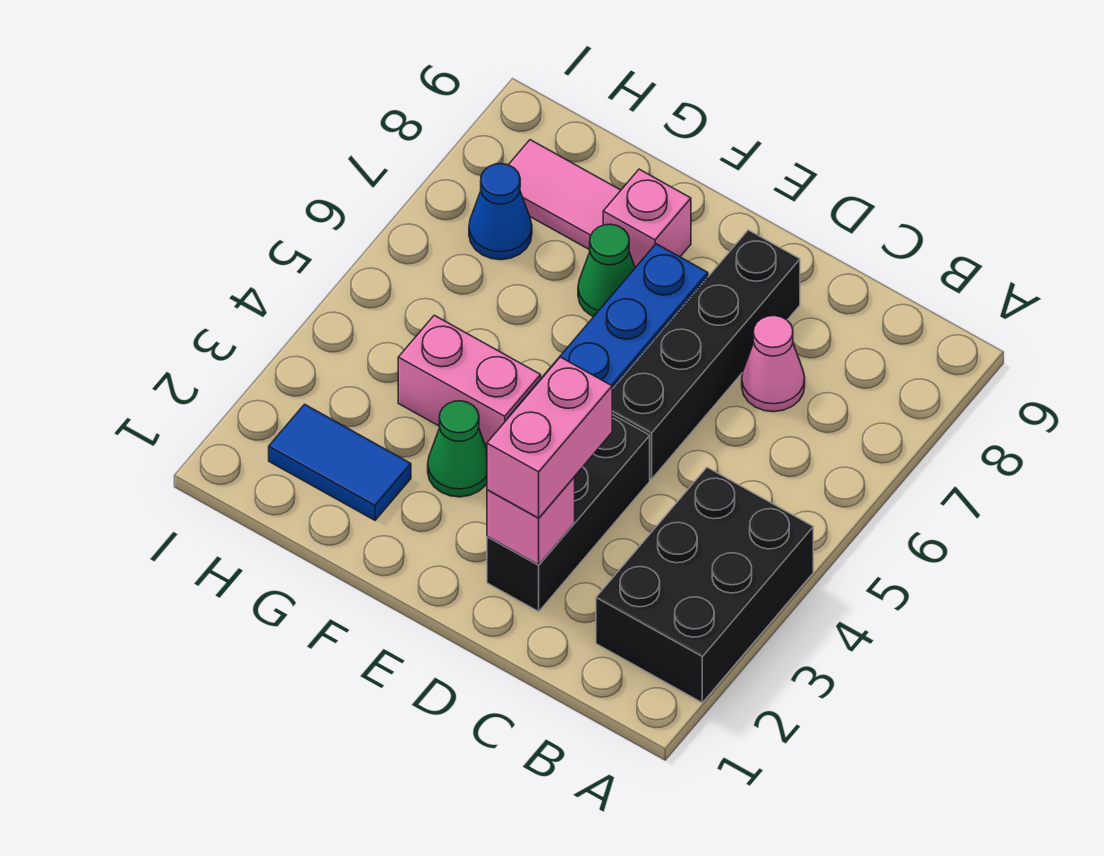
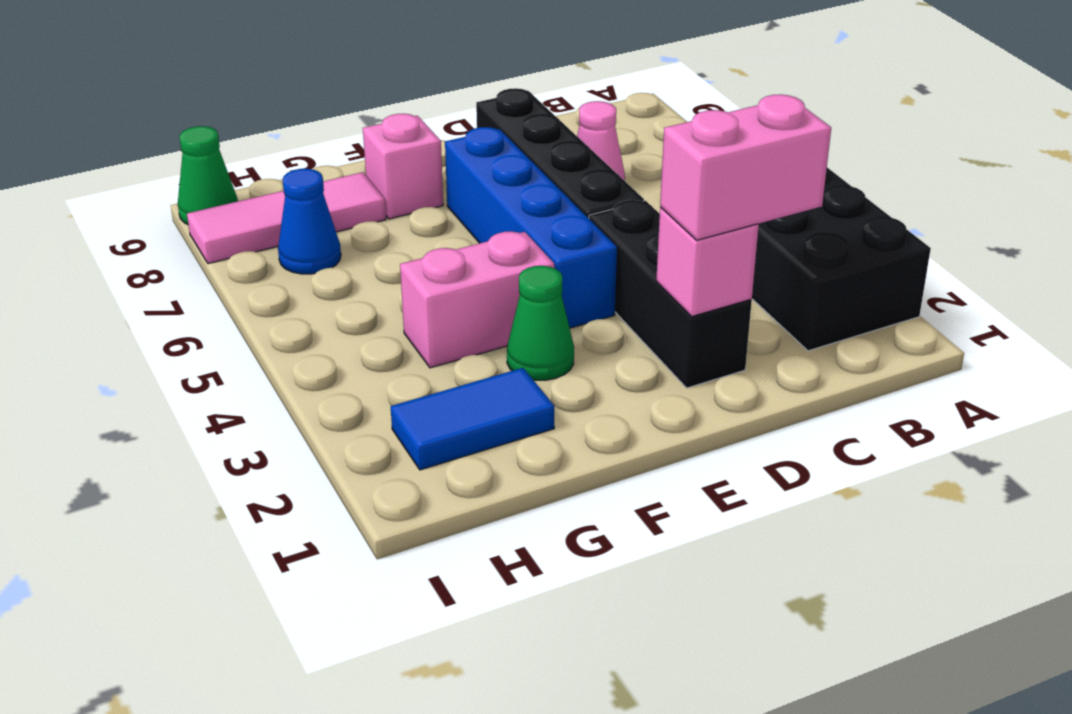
pink brick D2:D3 level 3 -> pink brick C2:D2 level 3
green cone F7 level 1 -> green cone I9 level 1
pink tile G8:H8 level 1 -> pink tile G8:I8 level 1

